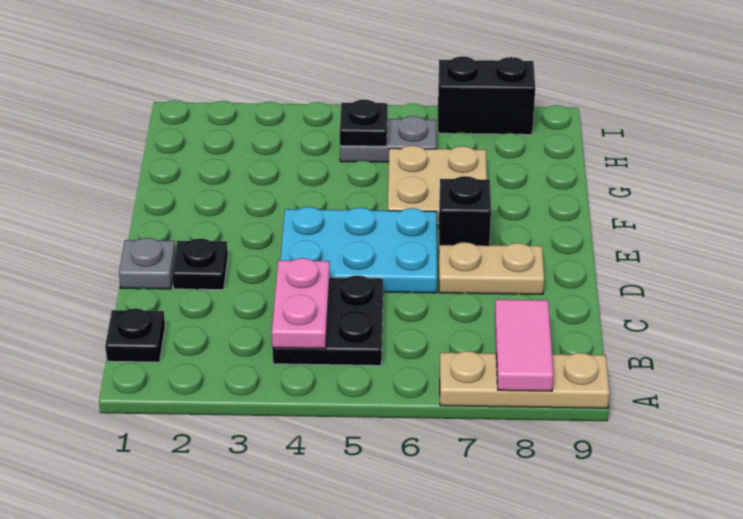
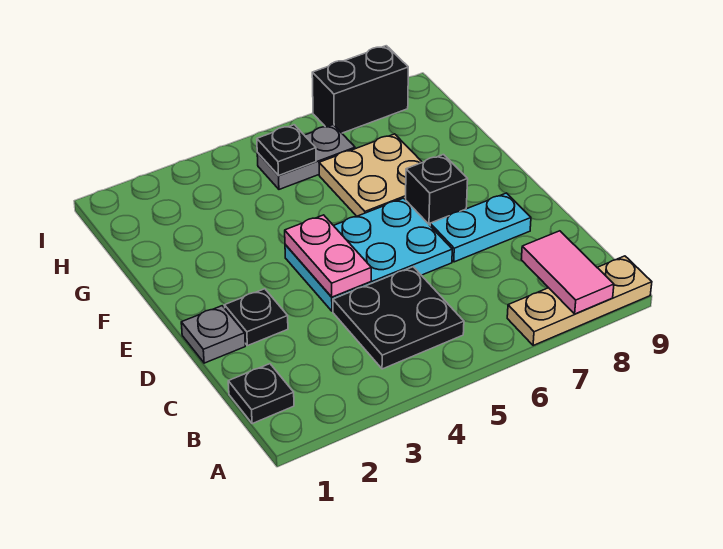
pink plate B4:C4 level 2 -> pink plate D4:E4 level 2
tan plate D7:D8 level 1 -> cyan plate D7:D8 level 1

